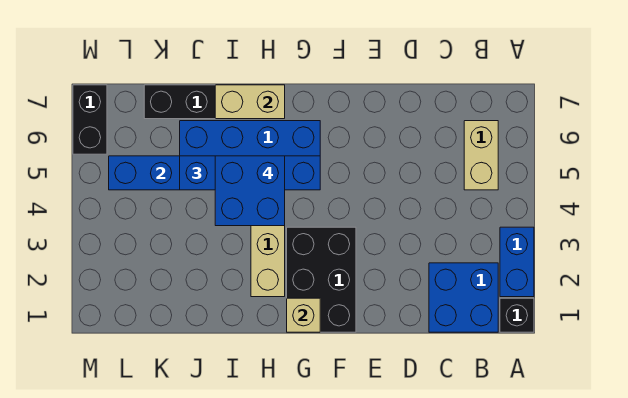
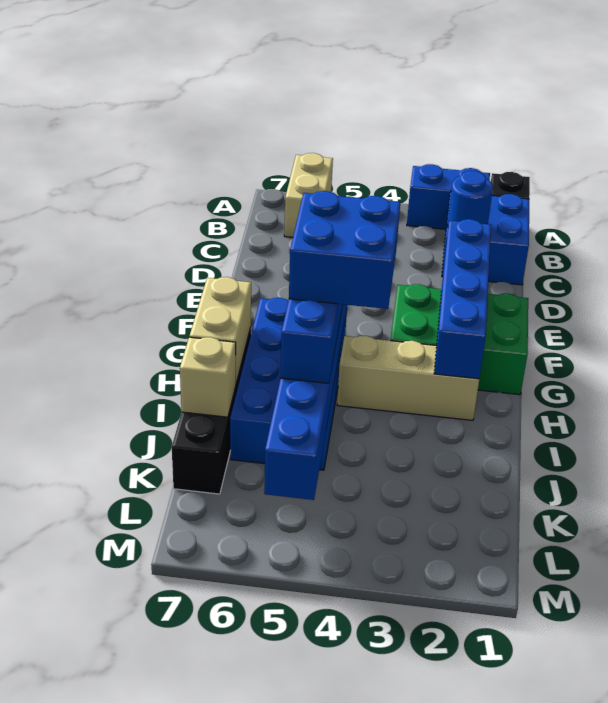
tan brick B5:B6 level 1 -> tan brick A6:B6 level 1
none -> blue round brick C2 level 2
none -> blue brick E2:H2 level 2
black brick F1:G3 level 1 -> green brick F1:G3 level 1
tan brick G1 level 2 -> tan brick J7 level 2
black brick M6:M7 level 1 -> none

